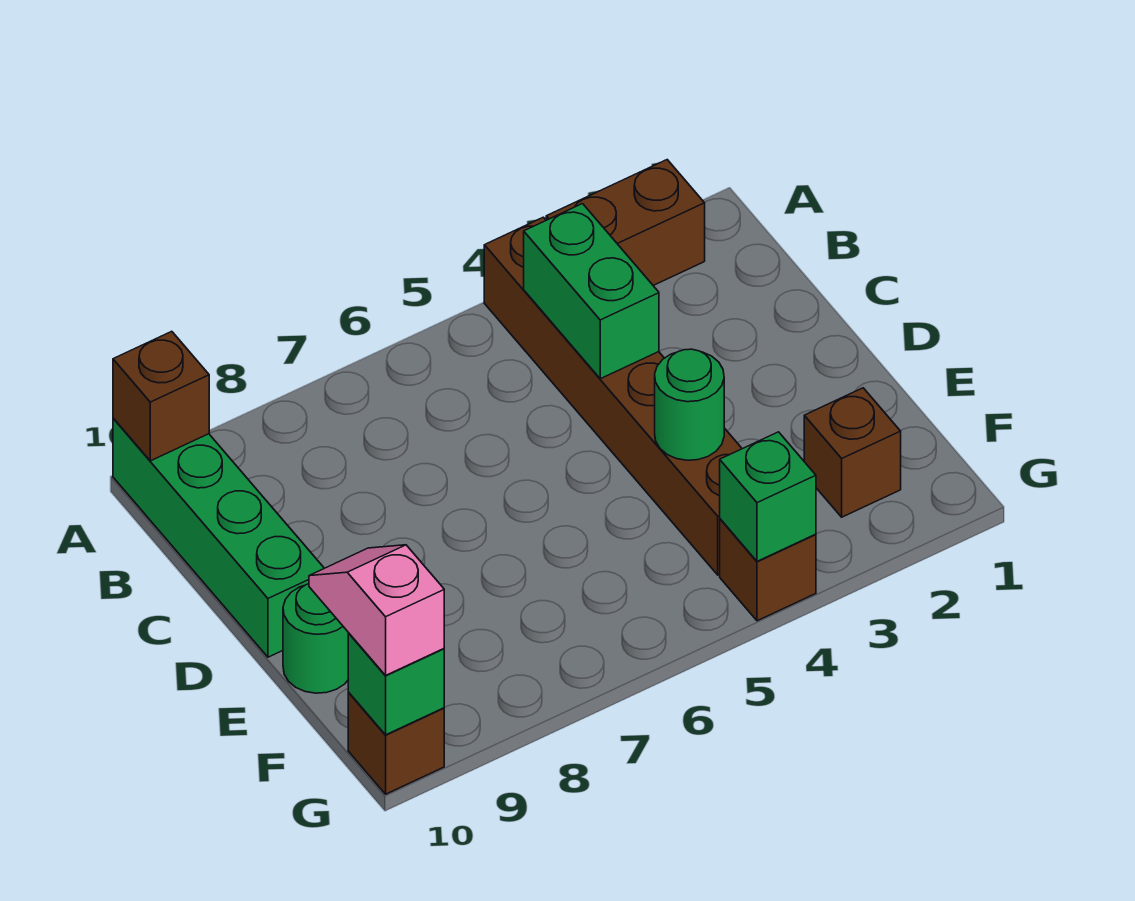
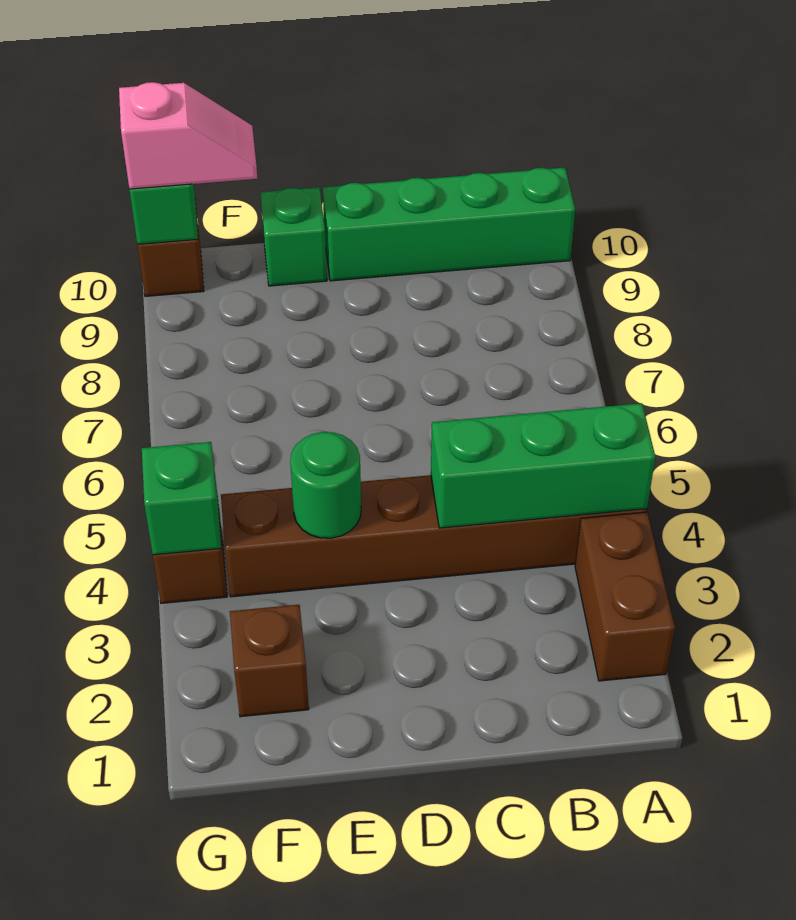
brown brick A10 level 2 -> none
green brick B4:C4 level 2 -> green brick A4:C4 level 2
green round brick E10 level 1 -> green brick E10 level 1

